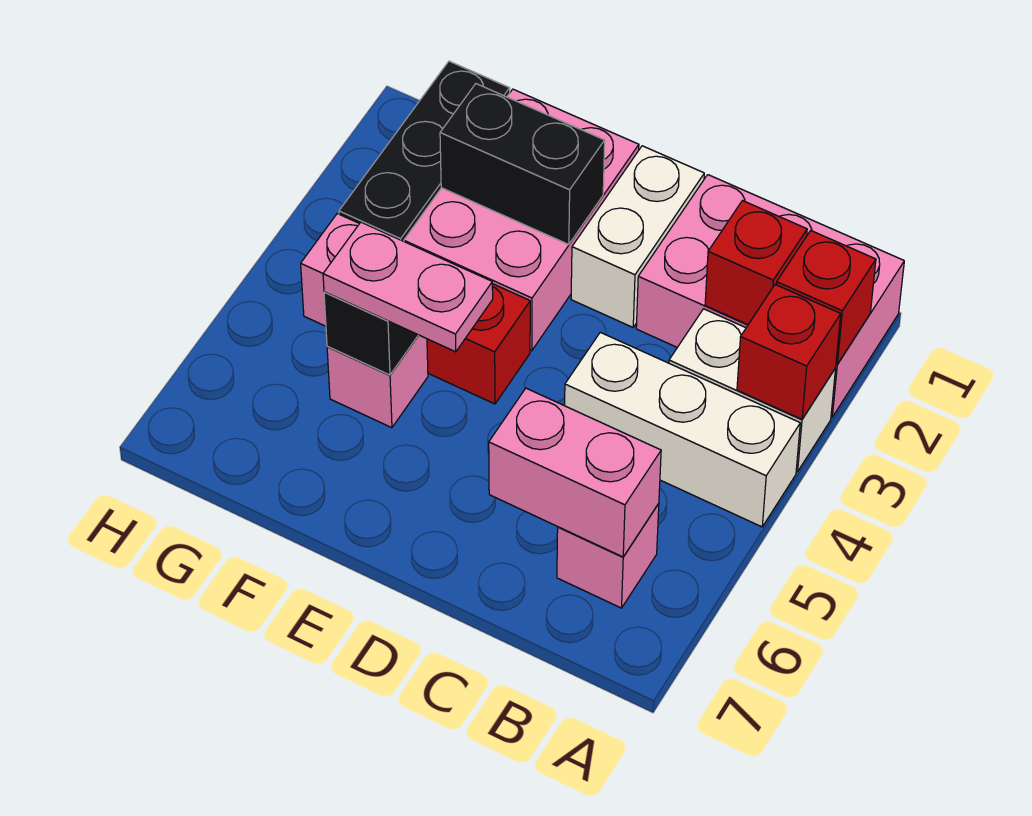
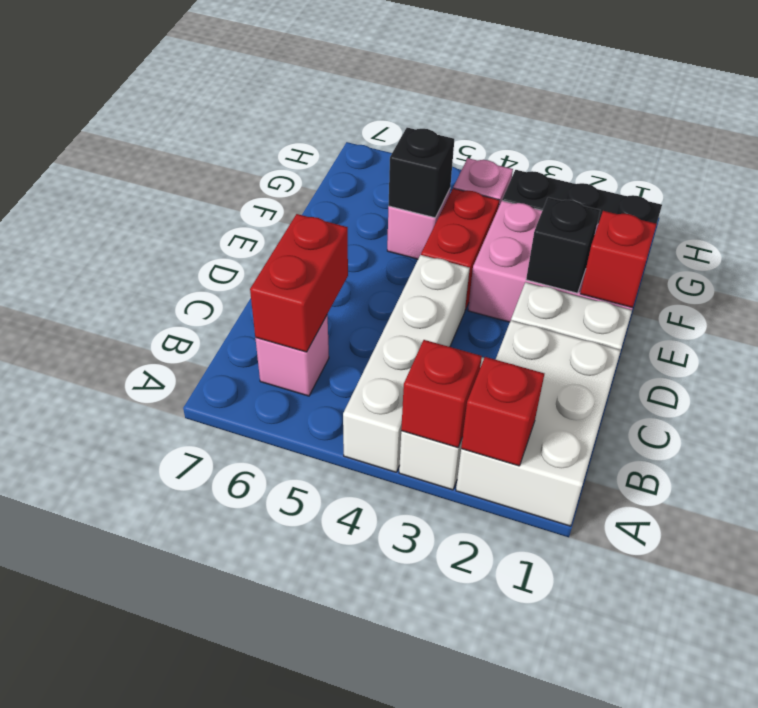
pink brick A1:C2 level 1 -> white brick A1:C2 level 1
white brick A4:C4 level 1 -> white brick A4:D4 level 1
red brick B2 level 2 -> red brick E1 level 2
pink brick B6:C6 level 2 -> red brick B6:C6 level 2
black brick E2:F2 level 2 -> black brick E2 level 2
pink plate E5:F5 level 3 -> none

